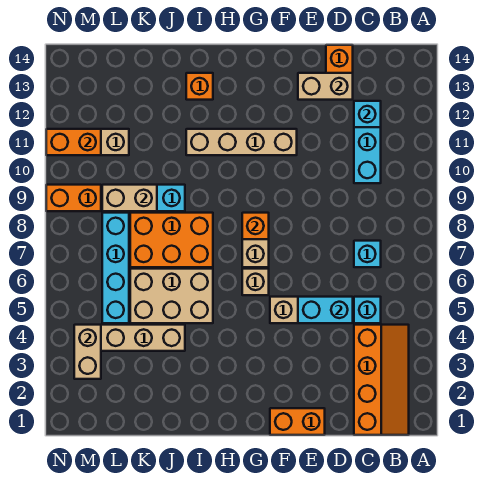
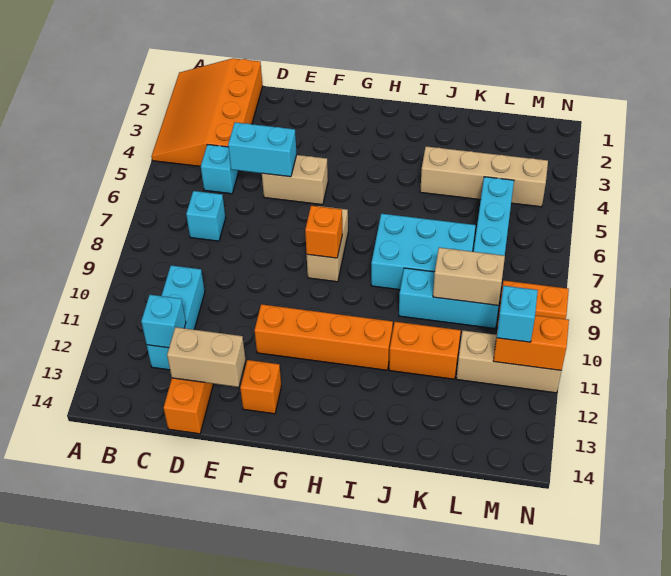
orange slope B1:C4 level 1 top C -> orange slope A1:C4 level 1 top C
orange brick E1:F1 level 1 -> orange brick J11:K11 level 1
tan brick F11:I11 level 1 -> orange brick F11:I11 level 1
tan brick G6 level 1 -> none
tan brick I5:K6 level 1 -> none
orange brick I7:K8 level 1 -> cyan brick I7:K8 level 1
orange brick I13 level 1 -> orange brick F13 level 1
tan brick M3:M4 level 2 -> none
none -> cyan brick M11 level 3

